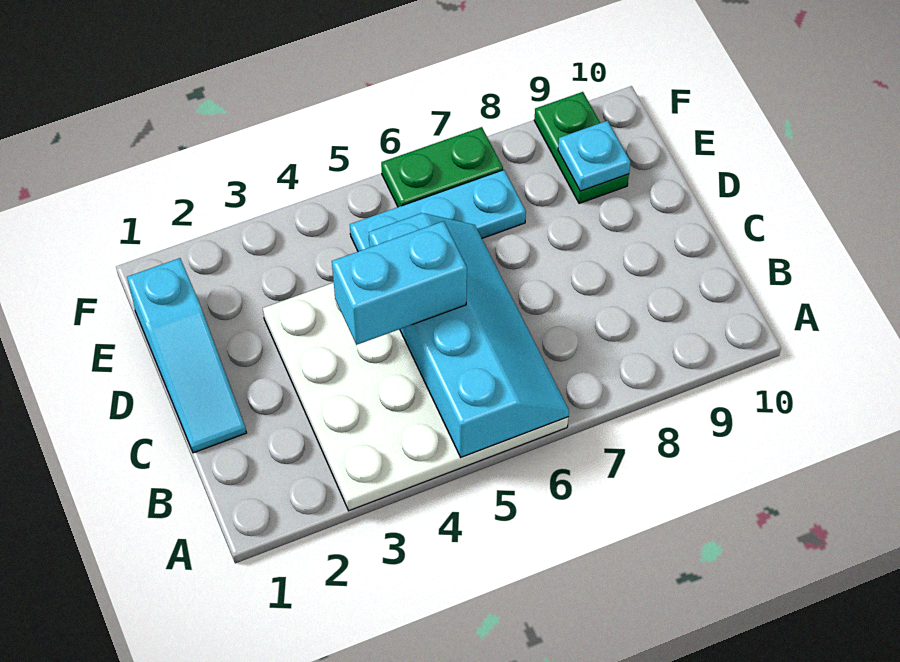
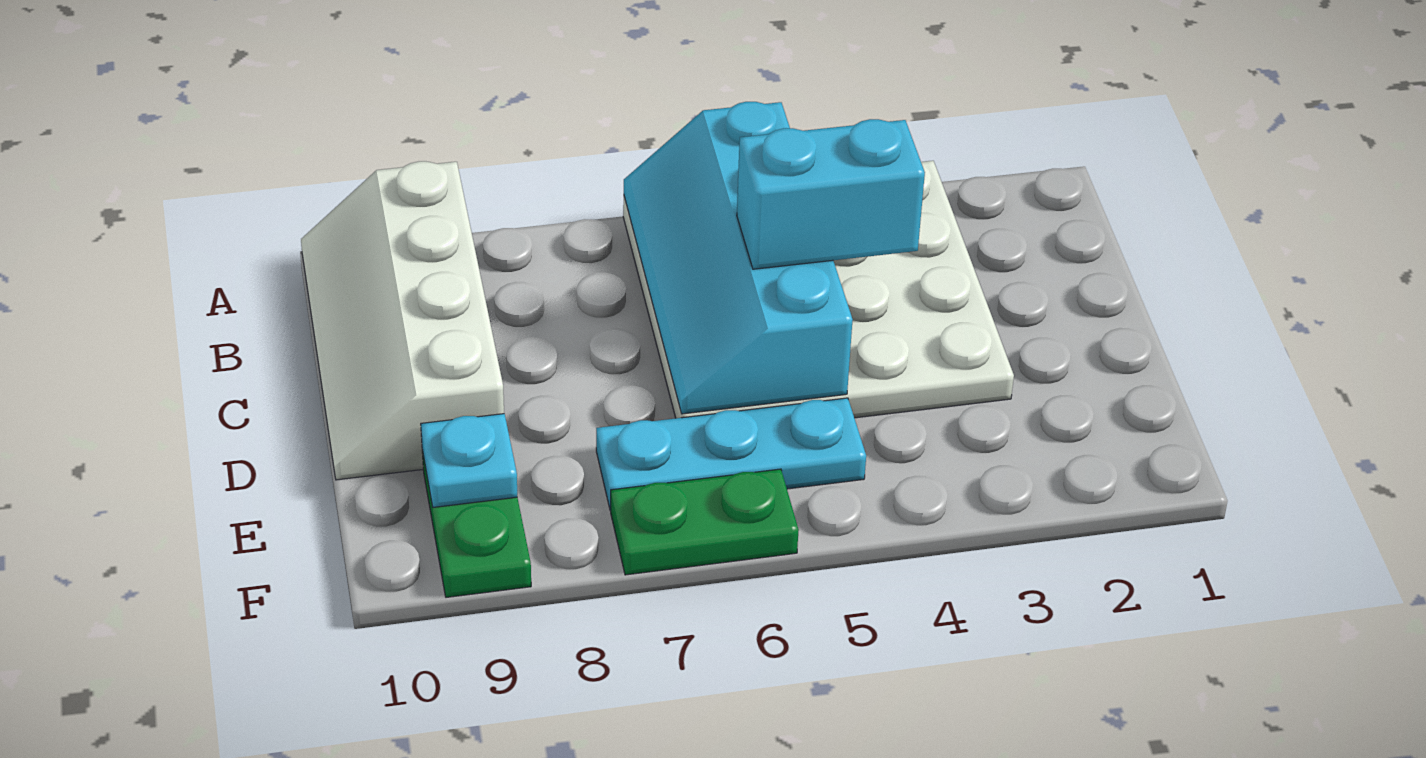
none -> white slope A9:D10 level 1 top 9
cyan slope C1:E1 level 1 top E -> none

